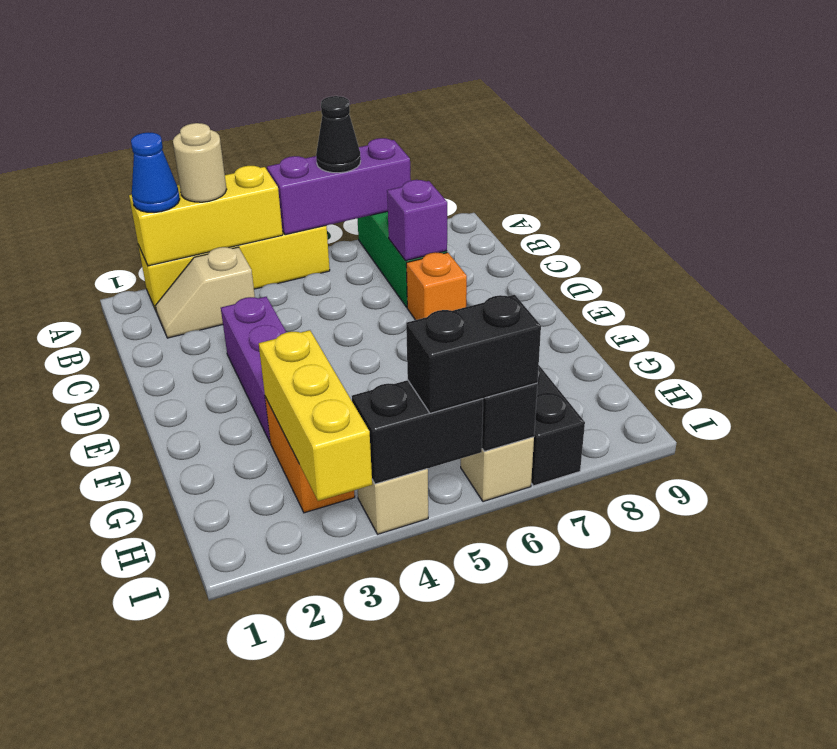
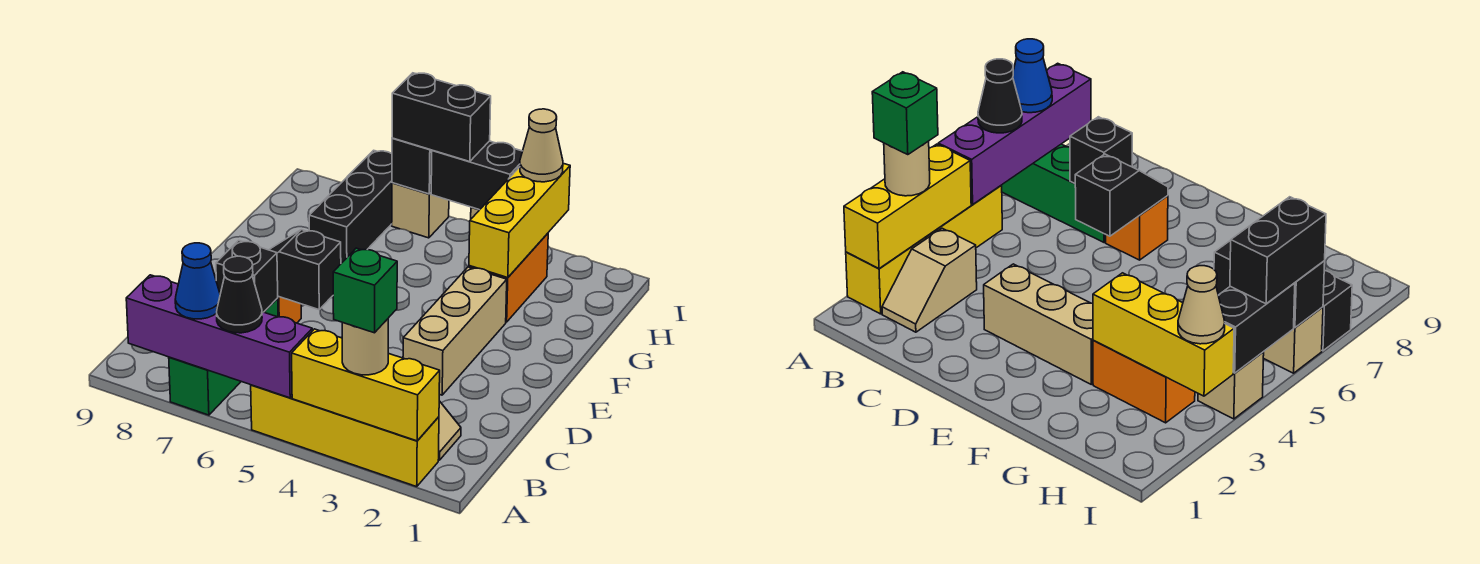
blue cone A2 level 3 -> blue cone A7 level 3
none -> green brick A3 level 4
purple brick A5:A7 level 2 -> purple brick A5:A8 level 2
purple brick C7 level 2 -> black brick C7 level 2
purple brick D3:F3 level 1 -> tan brick D3:F3 level 1
none -> black slope D6:D7 level 2 top 6
none -> tan cone I3 level 3

